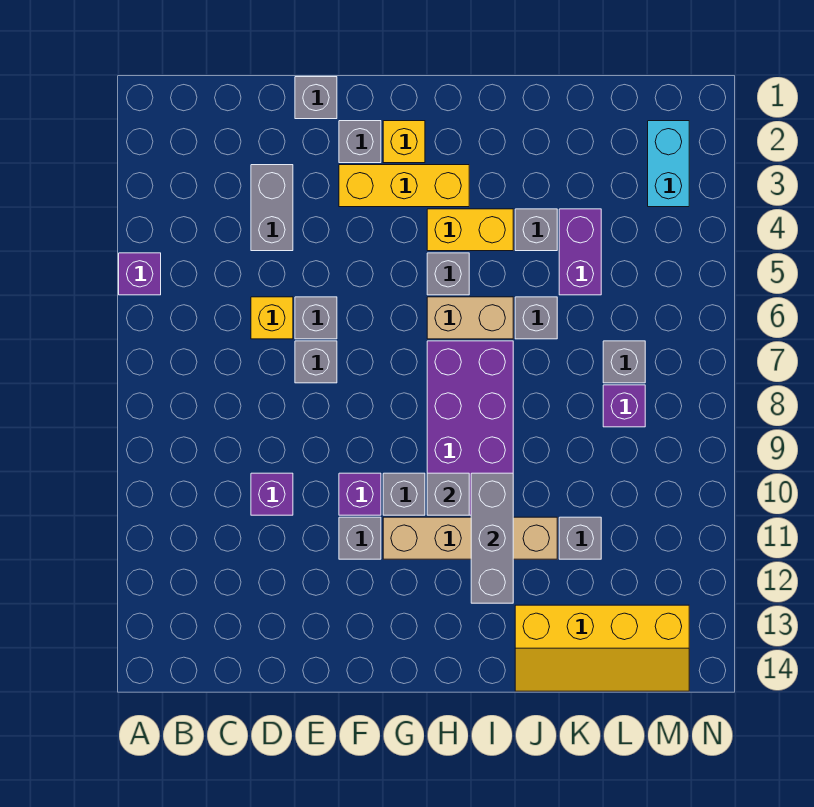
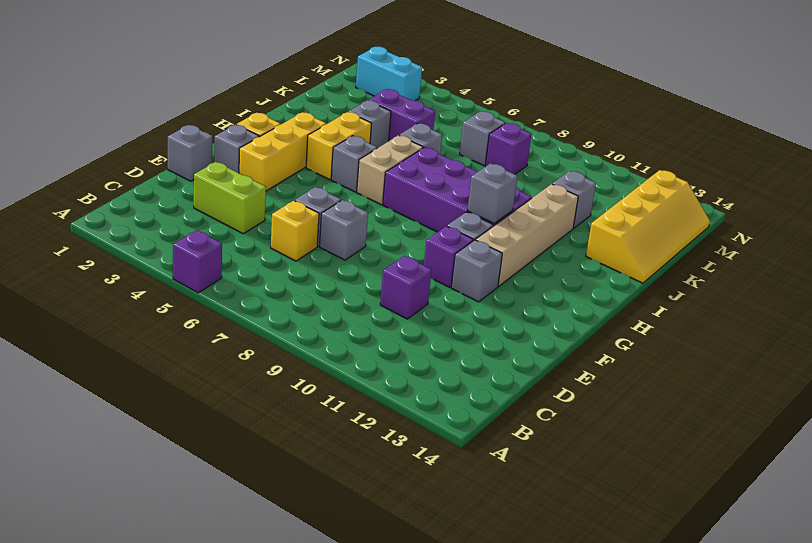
grey brick D3:D4 level 1 -> lime brick D3:D4 level 1
grey brick I10:I12 level 2 -> none

